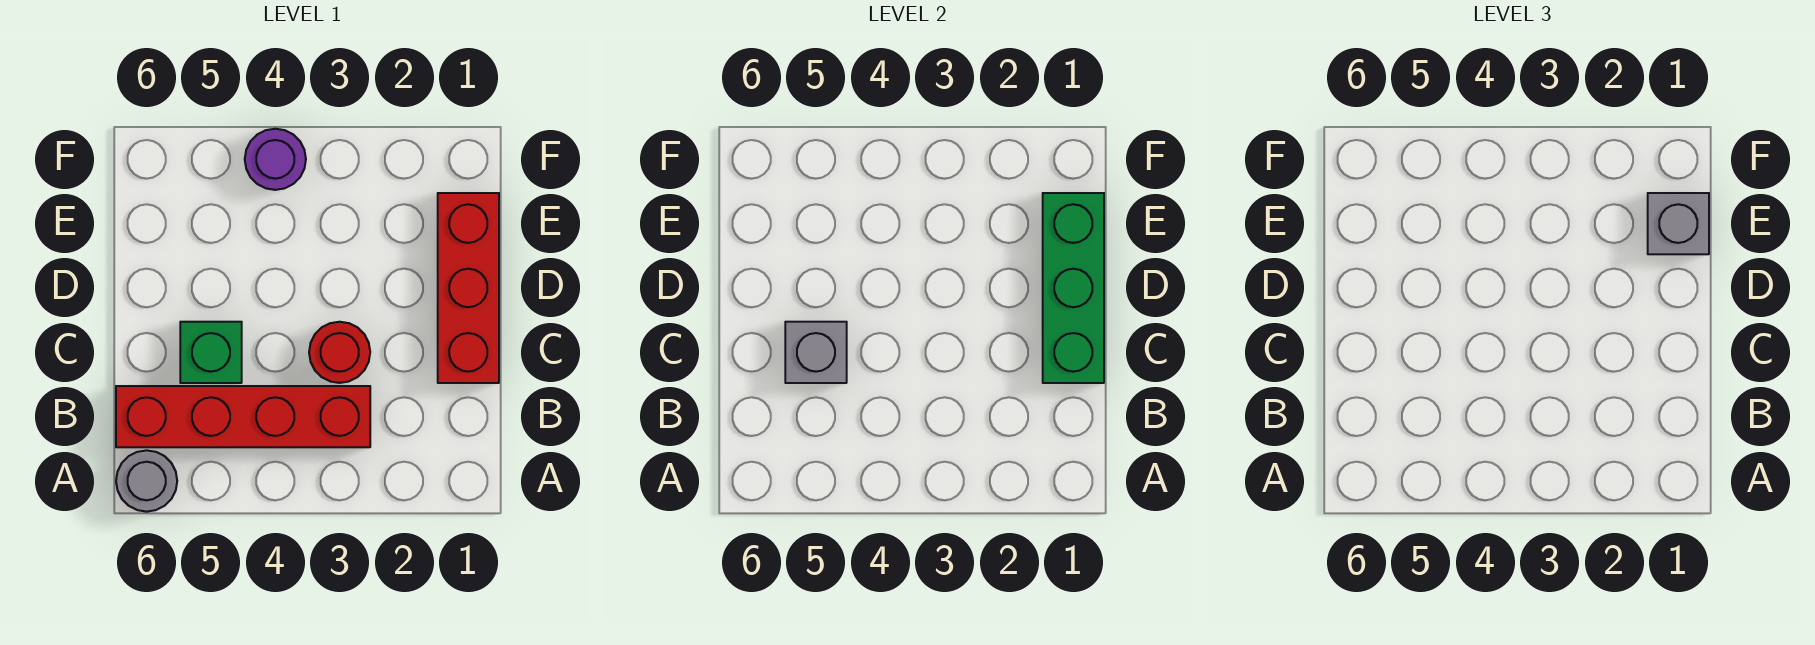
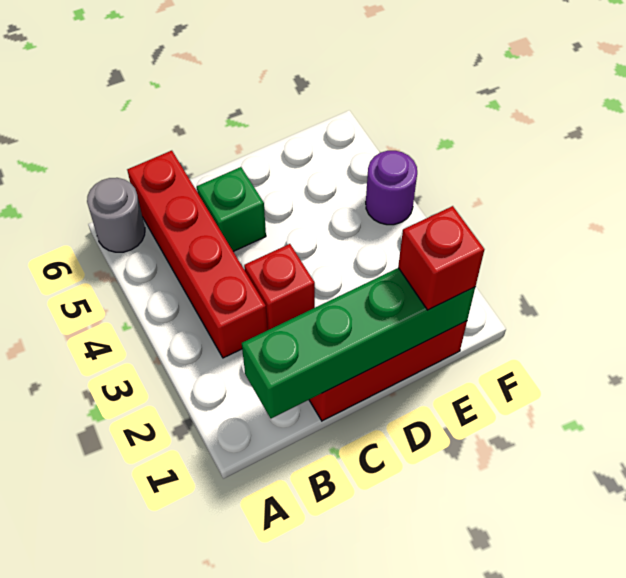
green brick C1:E1 level 2 -> green brick B1:E1 level 2
red round brick C3 level 1 -> red brick C3 level 1
grey brick C5 level 2 -> none
grey brick E1 level 3 -> red brick E1 level 3

